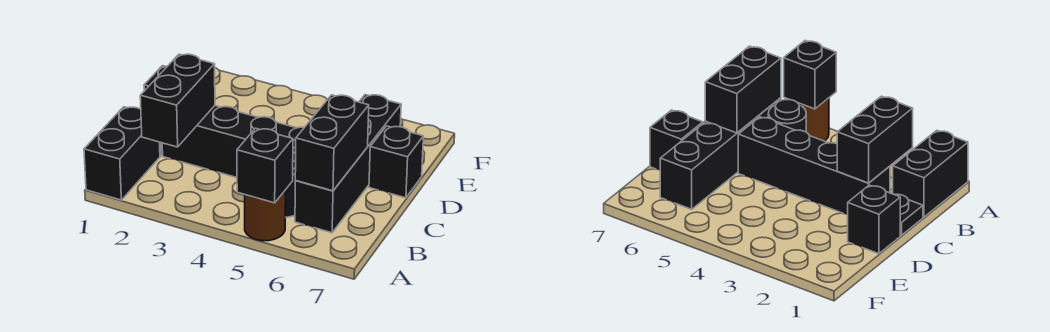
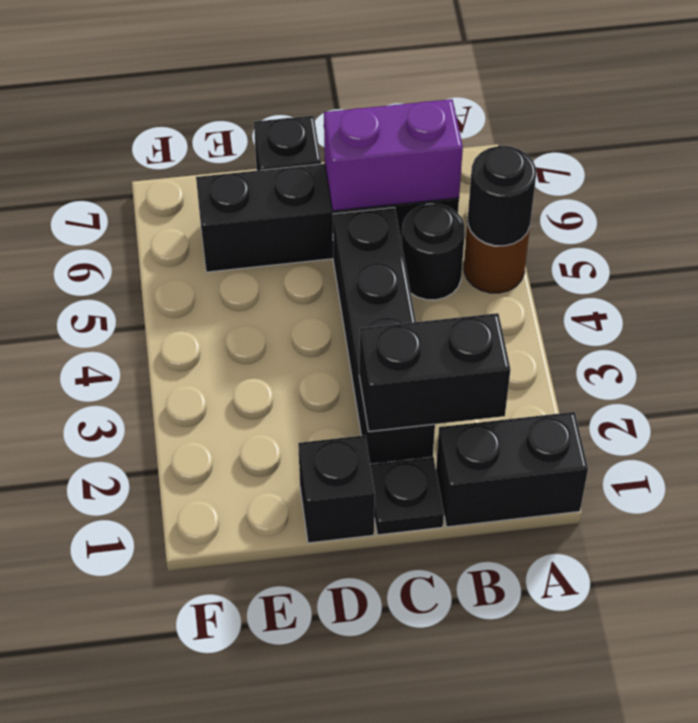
black brick A5 level 2 -> black round brick A5 level 2
black brick B6:C6 level 2 -> purple brick B6:C6 level 2

